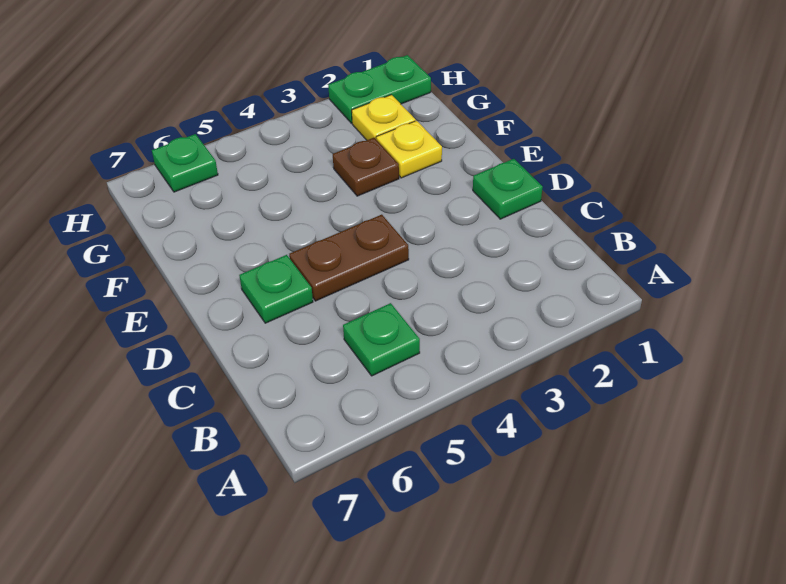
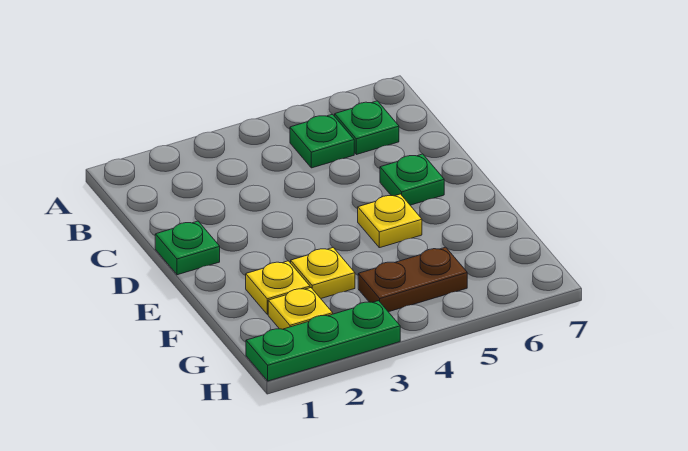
brown plate D4:D5 level 1 -> brown plate G4:G5 level 1
none -> yellow plate E5 level 1
brown plate F3 level 1 -> yellow plate F3 level 1
green plate H1:H2 level 1 -> green plate H1:H3 level 1
green plate H6 level 1 -> green plate B6 level 1

